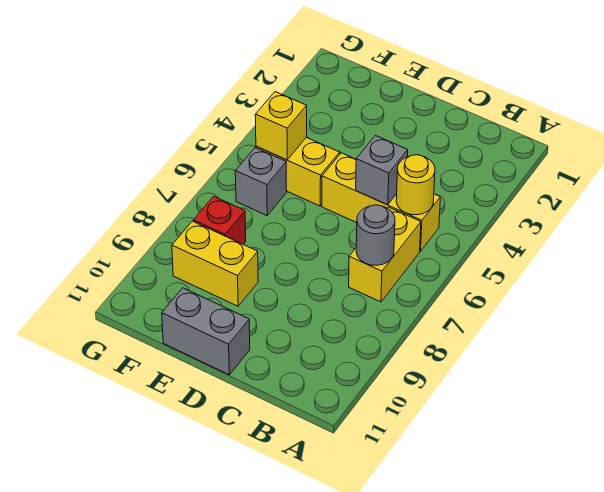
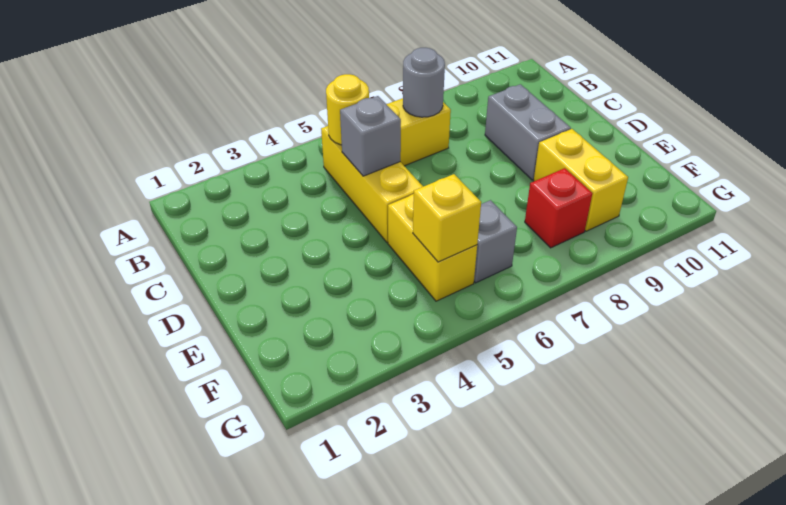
grey brick D11:E11 level 1 -> grey brick C9:D9 level 1

